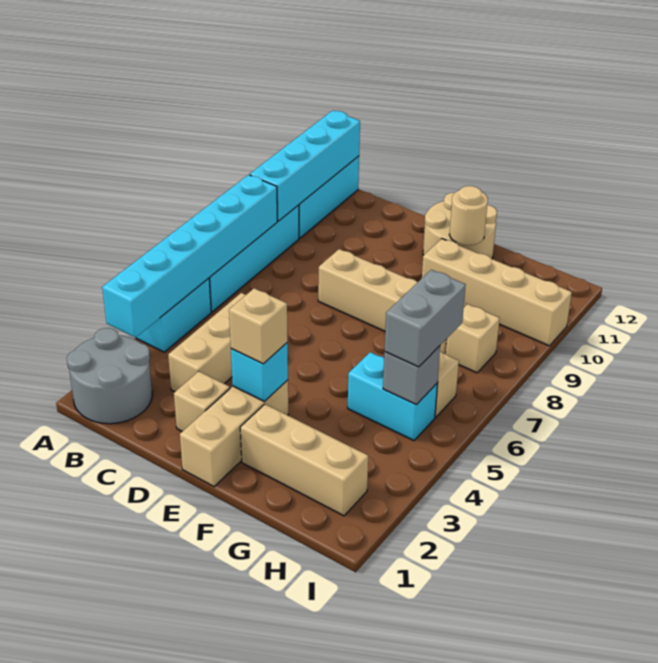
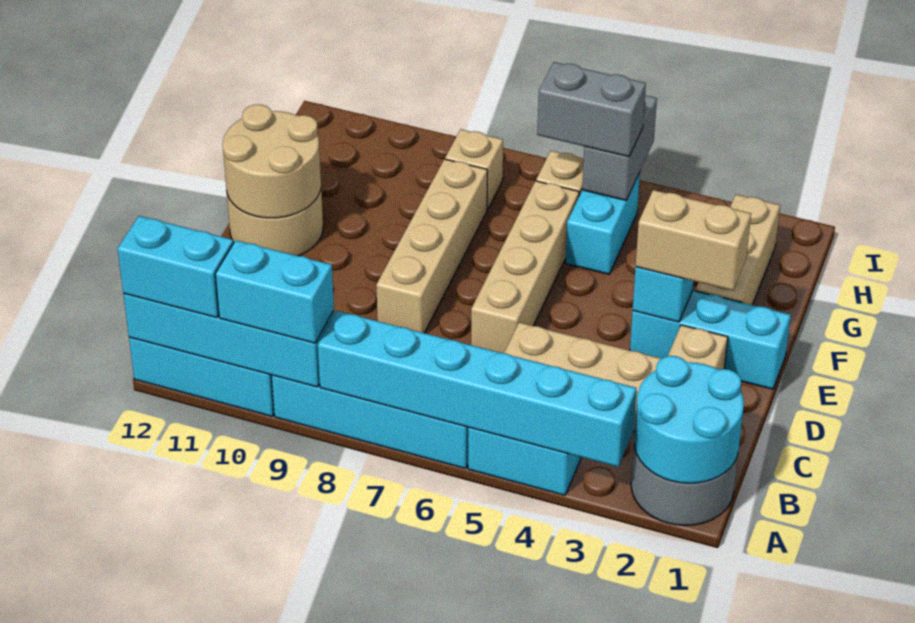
none -> cyan round brick A1:B2 level 2
none -> cyan brick A9:A10 level 3
none -> cyan brick A11:A12 level 3
tan brick E1:E3 level 1 -> cyan brick E1:E3 level 1
tan brick E3 level 3 -> tan brick E2:E3 level 3
tan brick F10:I10 level 1 -> tan brick D6:G6 level 1
tan round brick F11 level 2 -> tan round brick E11:F12 level 2
grey brick H5 level 2 -> grey brick H5:I5 level 2

